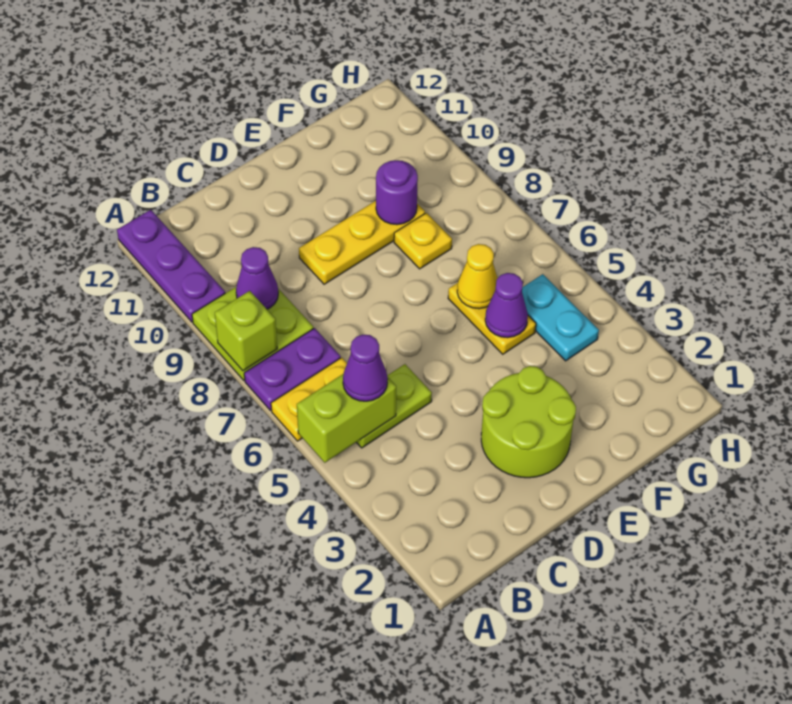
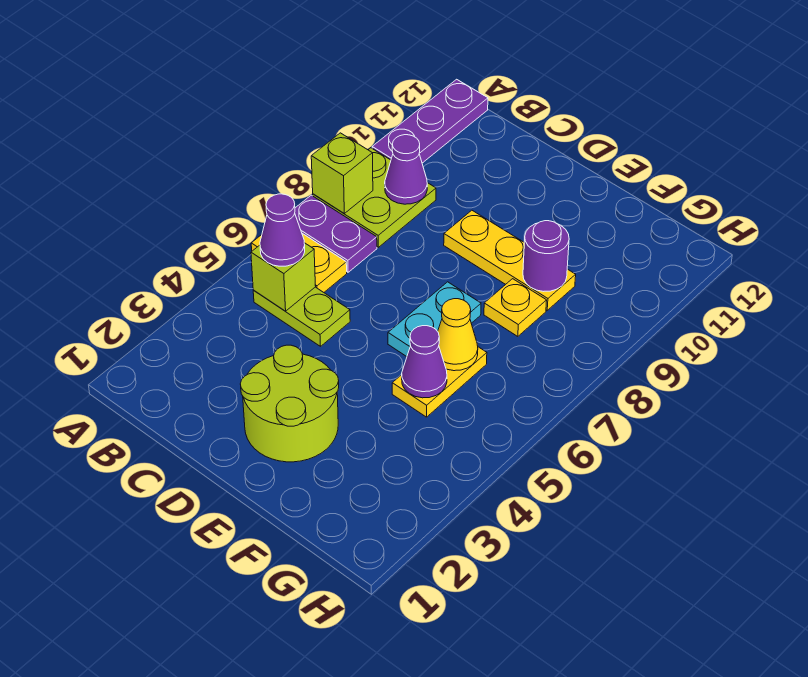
lime brick A5:B5 level 2 -> lime brick B5 level 2
cyan plate G4:G5 level 1 -> cyan plate E6:E7 level 1

